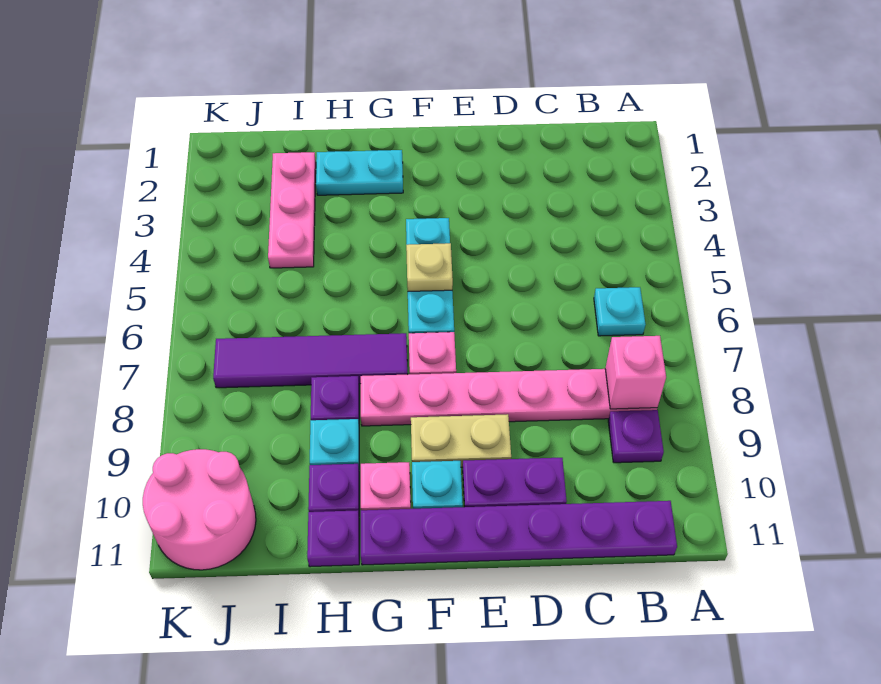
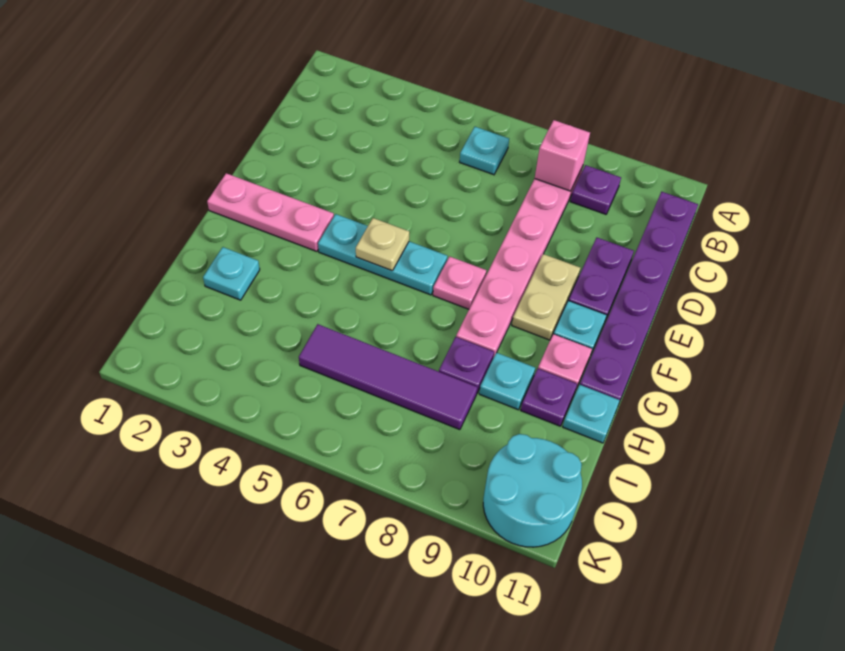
cyan plate G2:H2 level 1 -> cyan plate H2 level 1
purple tile G7:J7 level 1 -> purple tile I5:I8 level 1
purple plate H11 level 1 -> cyan plate H11 level 1
pink plate I2:I4 level 1 -> pink plate F1:F3 level 1
pink round brick J10:K11 level 1 -> cyan round brick J10:K11 level 1

